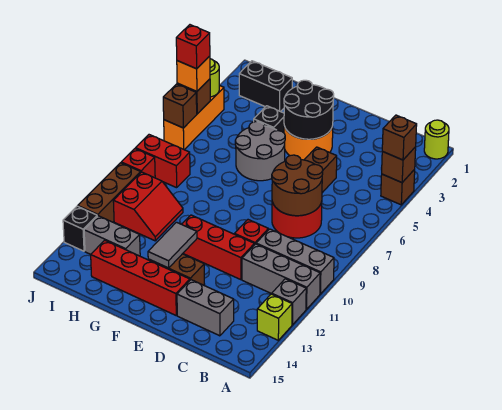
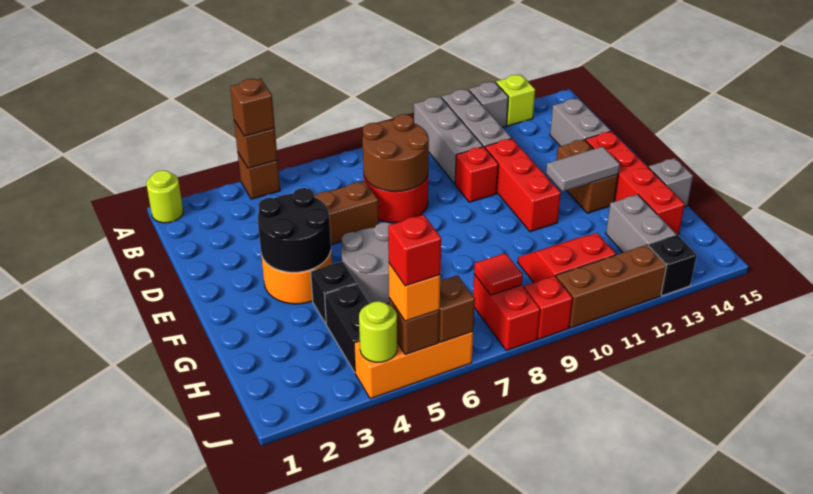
none -> grey brick G15 level 1
black brick H2:I2 level 1 -> black brick H4:I4 level 1
none -> red tile I8 level 2

